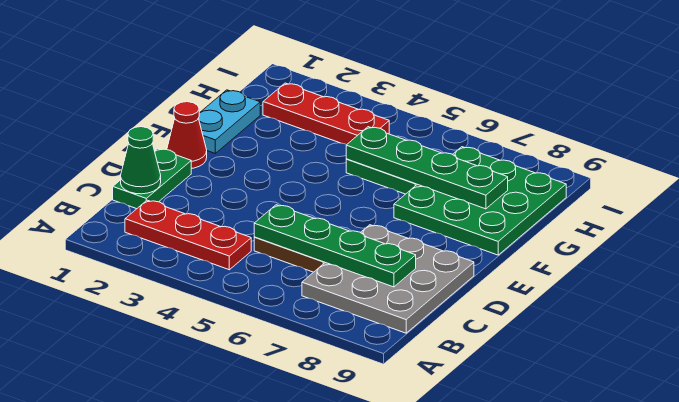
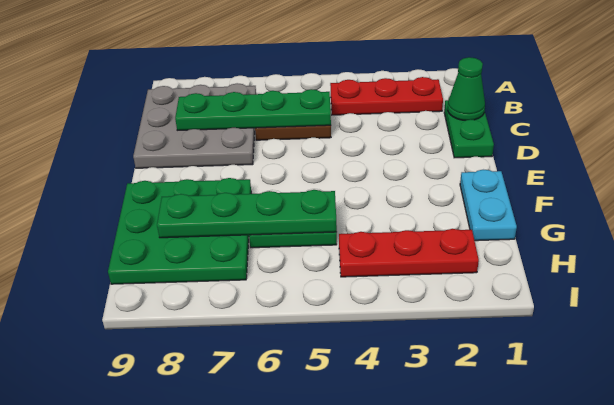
red cone E1 level 1 -> none

